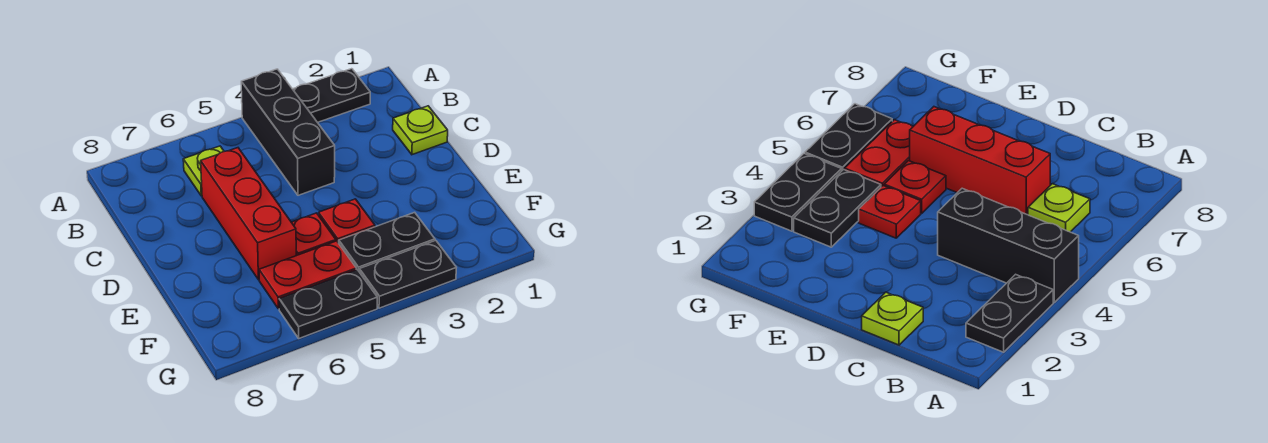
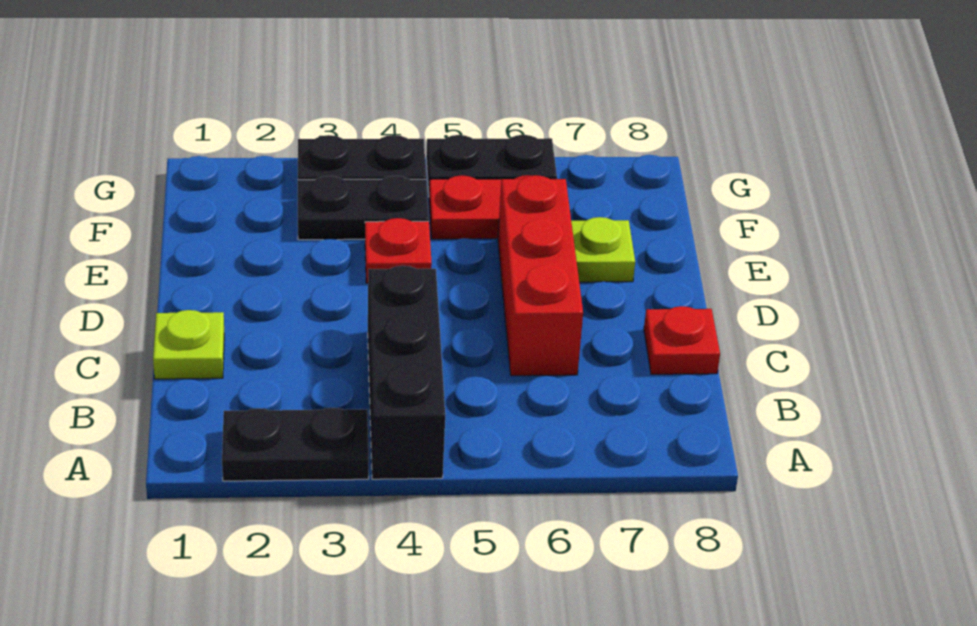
lime plate B6 level 1 -> lime plate E7 level 1
red plate E5 level 1 -> red plate C8 level 1

